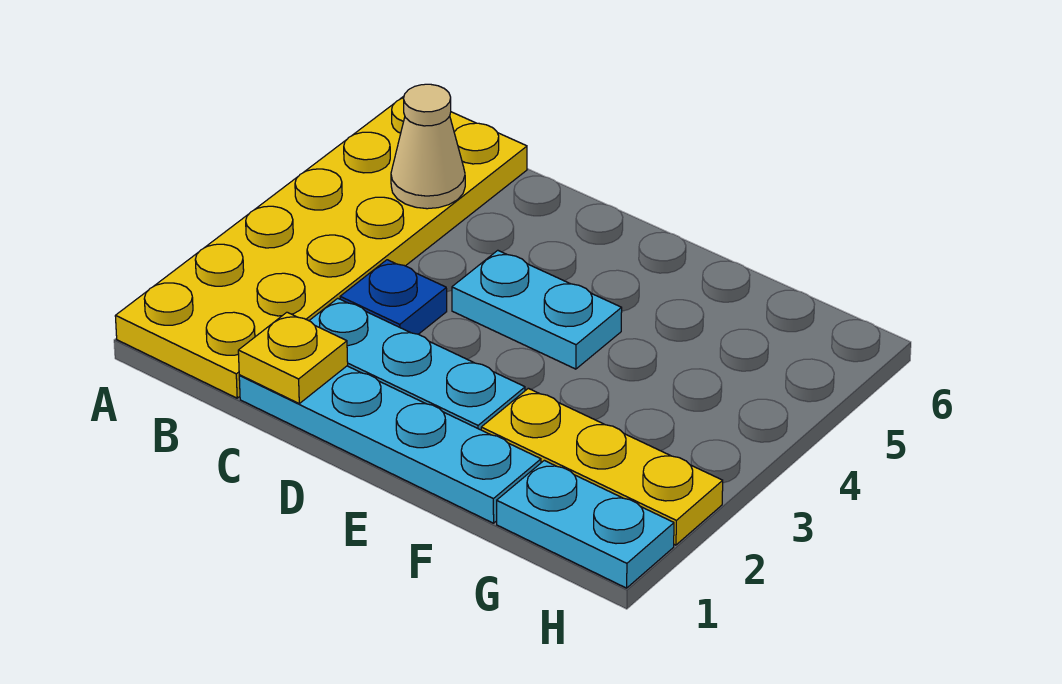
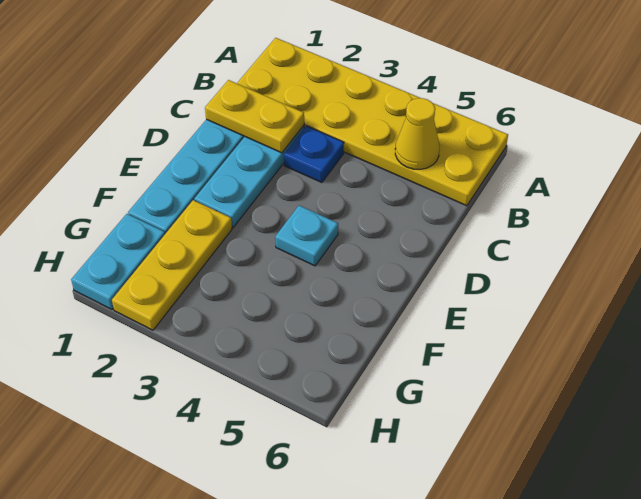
tan cone B5 level 2 -> yellow cone B5 level 2
yellow plate C1 level 2 -> yellow plate C1:C2 level 2
cyan plate D4:E4 level 1 -> cyan plate E4 level 1

